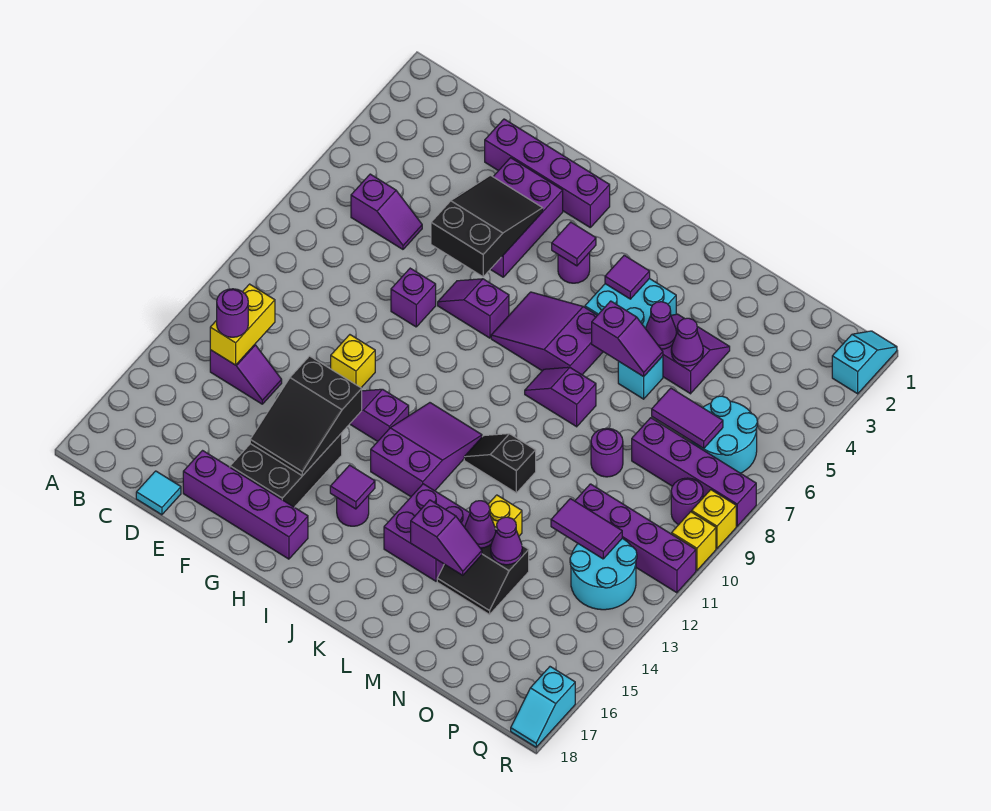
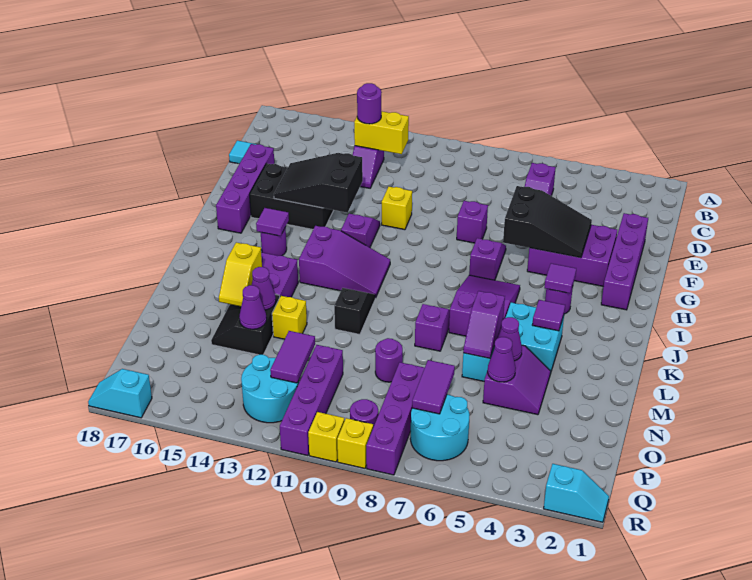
purple slope L15:M15 level 2 top L -> yellow slope L15:M15 level 2 top L

